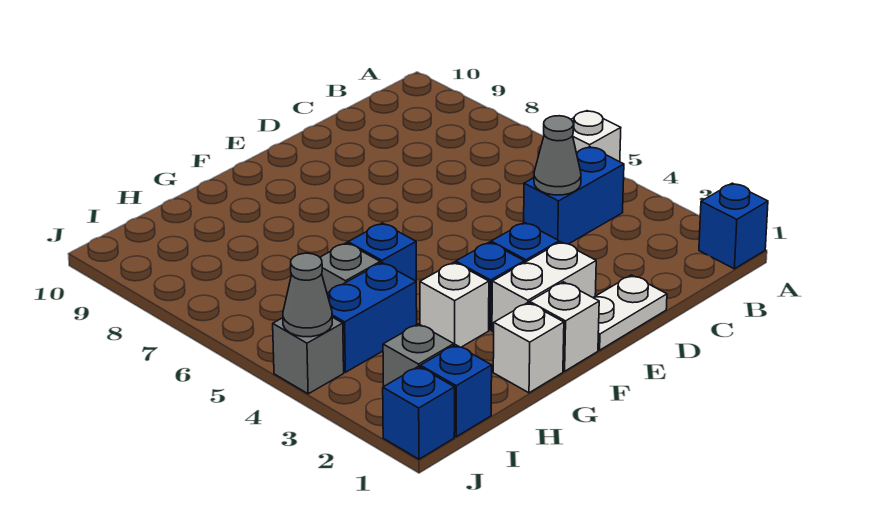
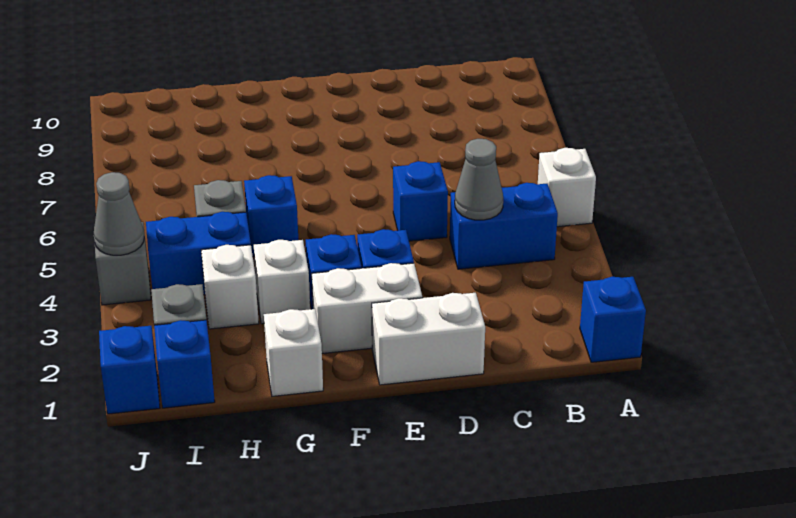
white plate D1:E1 level 1 -> white brick D1:E1 level 1
none -> blue brick D5 level 1
white brick F1 level 1 -> white brick H3 level 1

